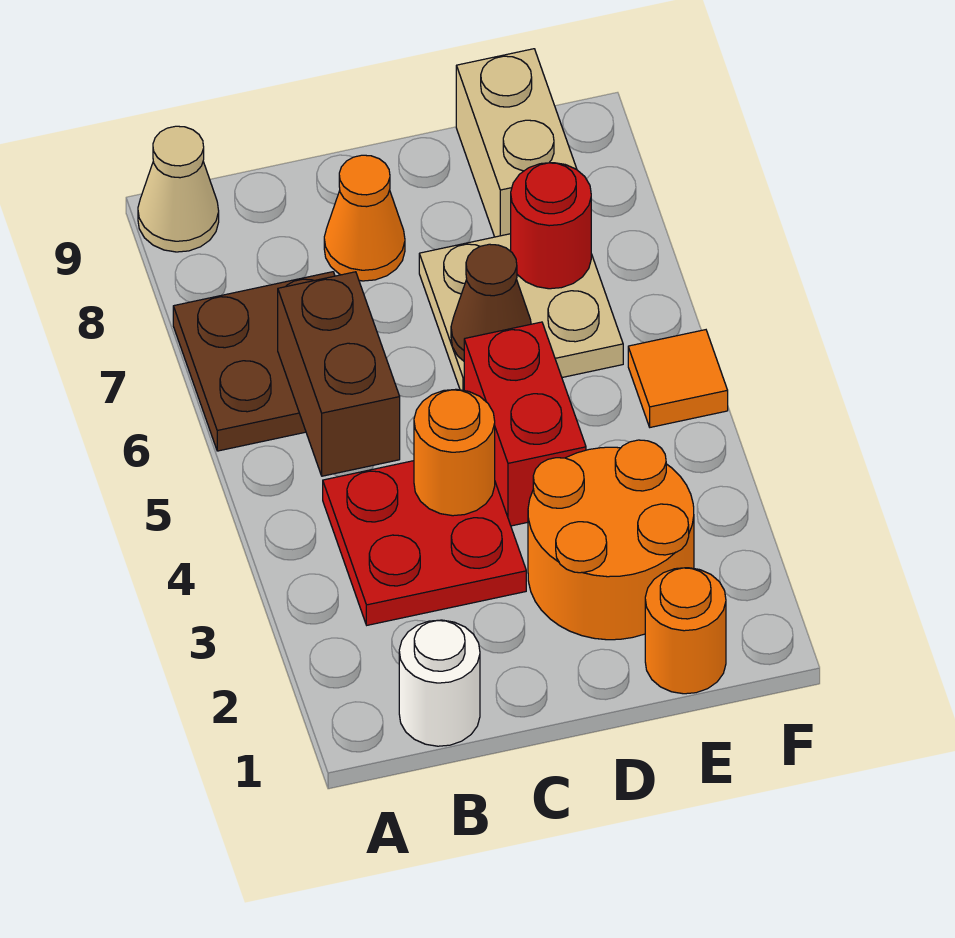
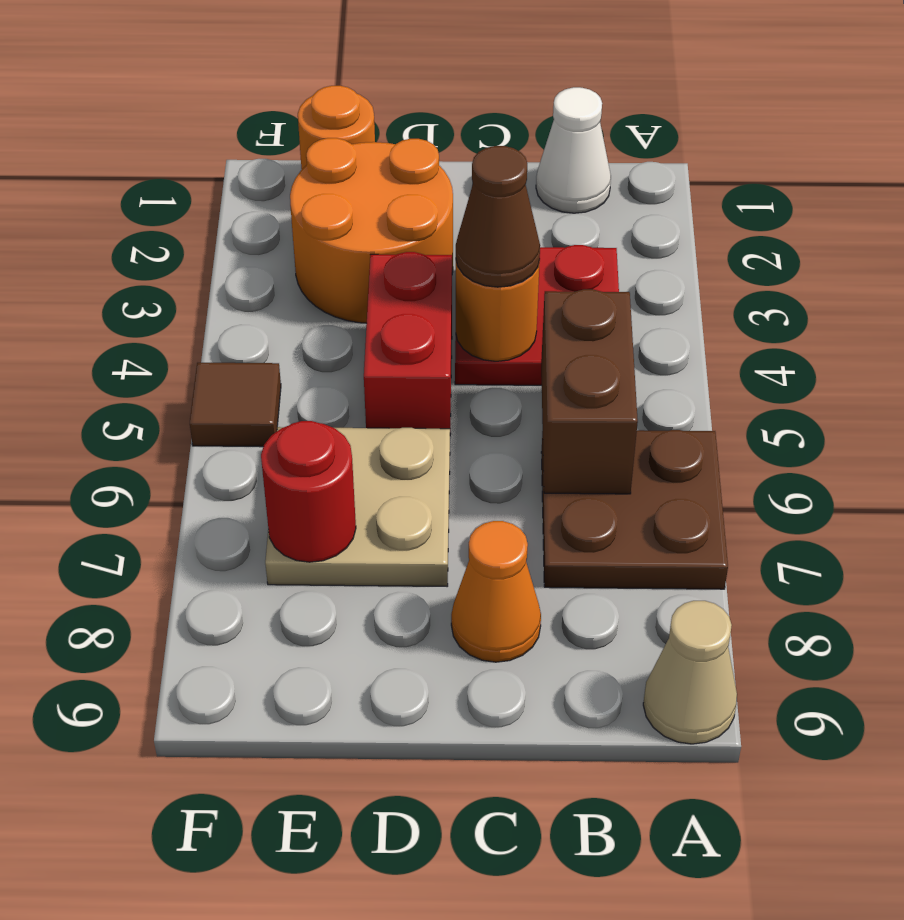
white round brick B1 level 1 -> white cone B1 level 1
brown cone D6 level 2 -> brown cone C4 level 3
tan brick E8:E9 level 1 -> none
orange tile F5 level 1 -> brown tile F5 level 1

